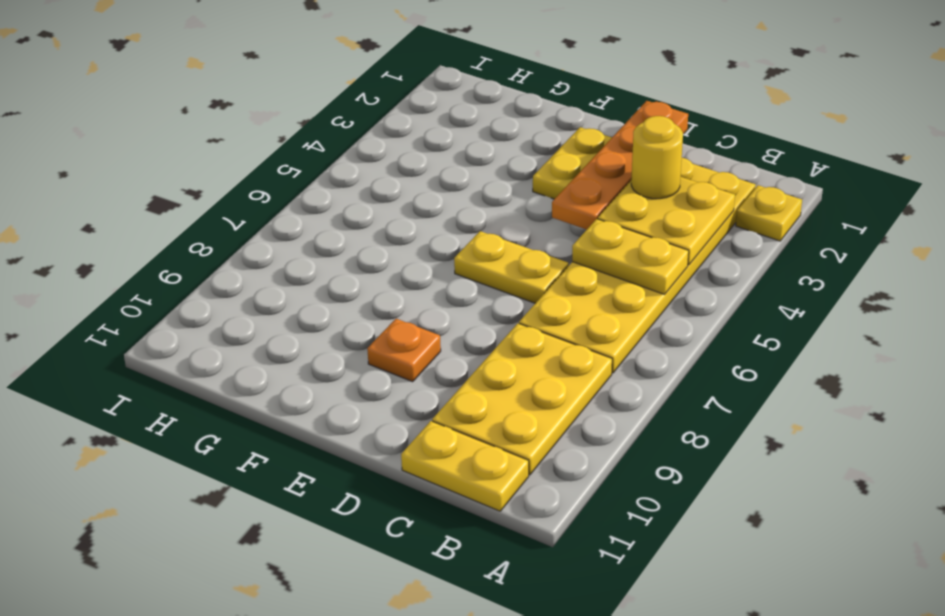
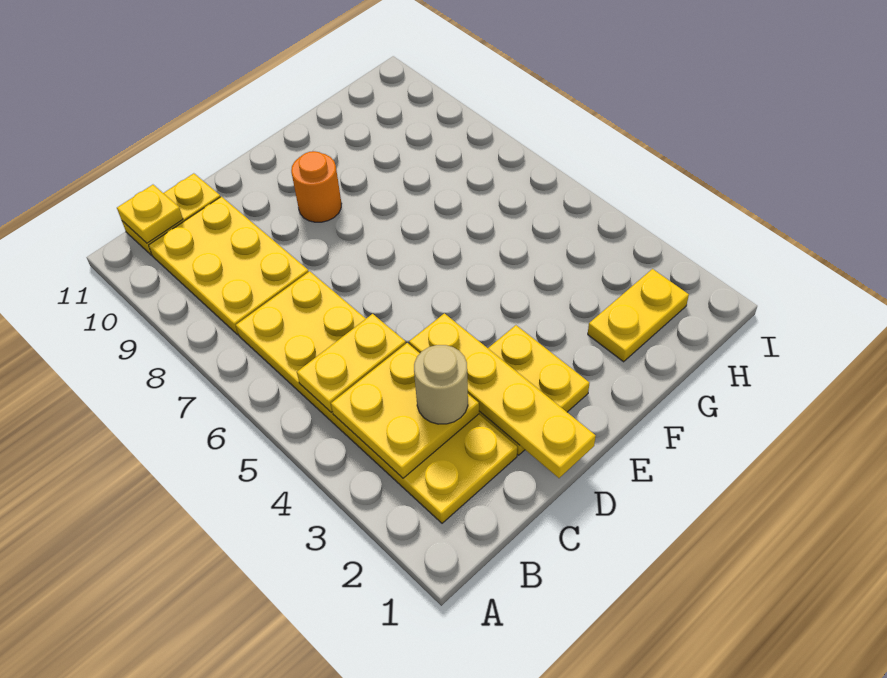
yellow plate A2 level 1 -> yellow plate B11 level 2
yellow round brick C3 level 3 -> tan round brick C3 level 3
orange plate D1:D4 level 2 -> yellow plate D1:D4 level 2
yellow plate D6:E6 level 1 -> yellow plate G2:H2 level 1
orange plate E9 level 1 -> orange round brick E9 level 1

